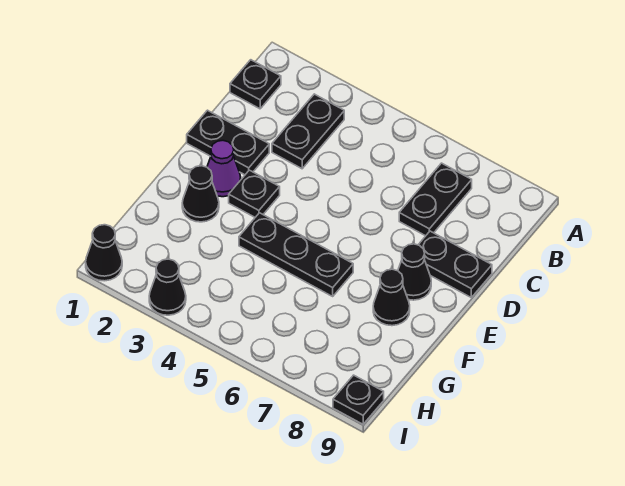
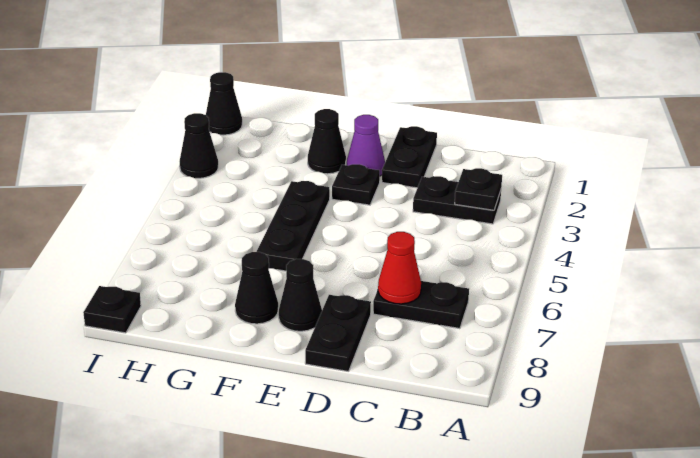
black plate B1 level 1 -> black plate B3 level 2
none -> red cone C7 level 2

